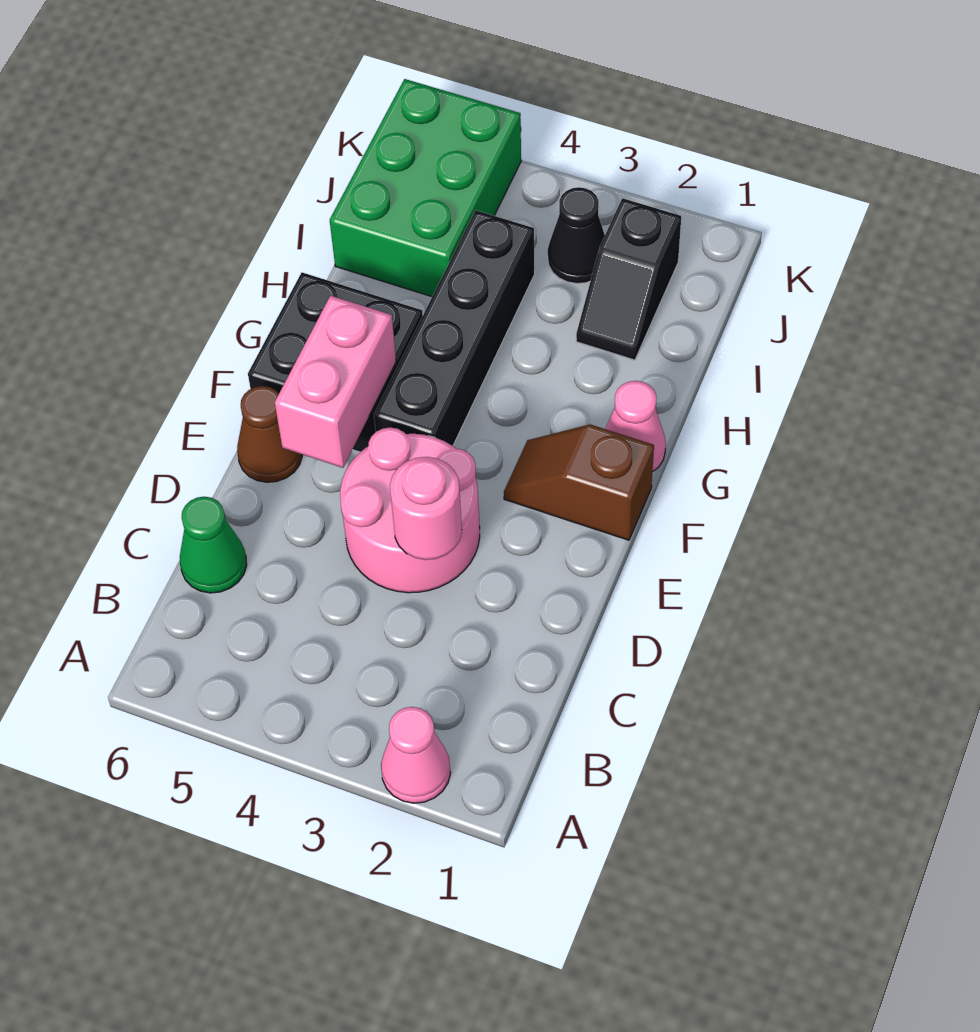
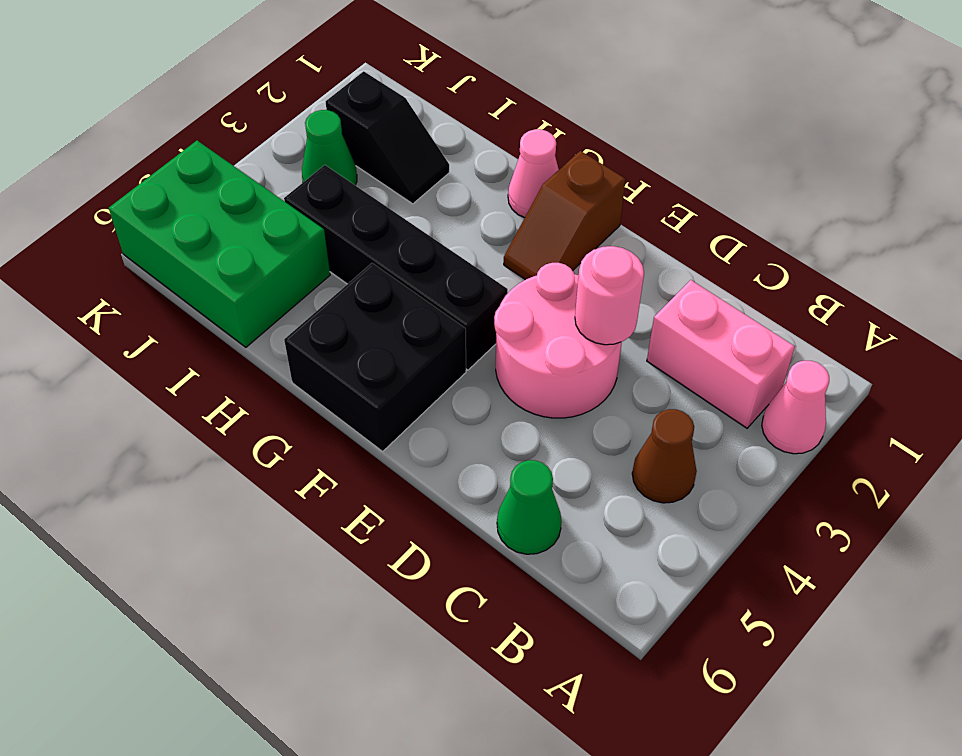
pink brick E5:F5 level 2 -> pink brick B2:C2 level 1
brown cone E6 level 1 -> brown cone B4 level 1
black cone J3 level 1 -> green cone J3 level 1

